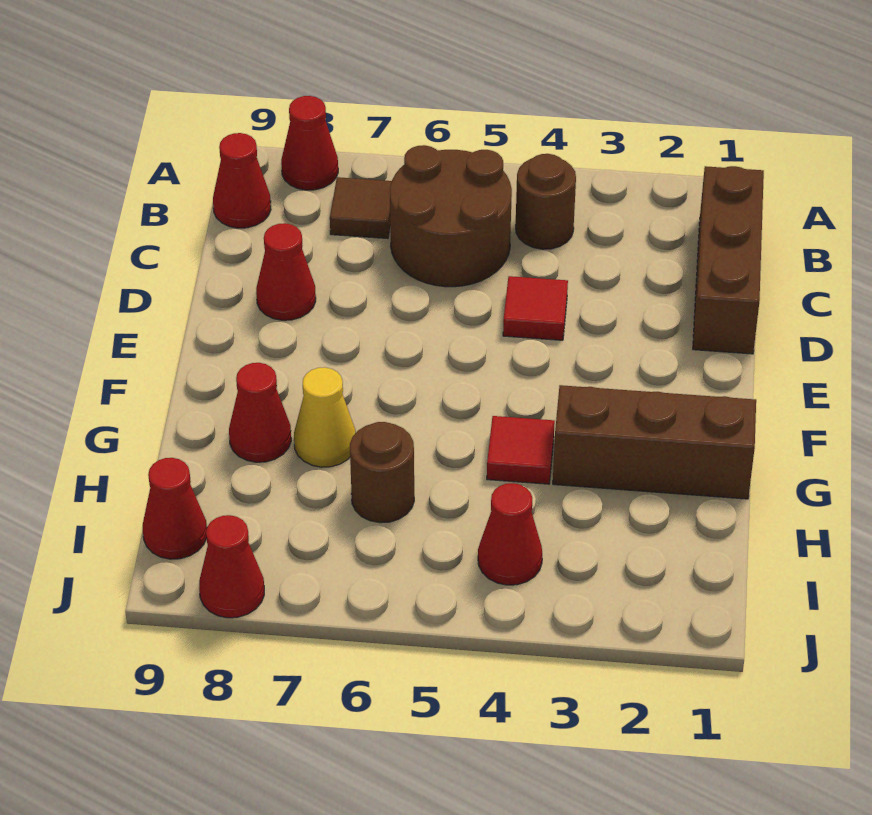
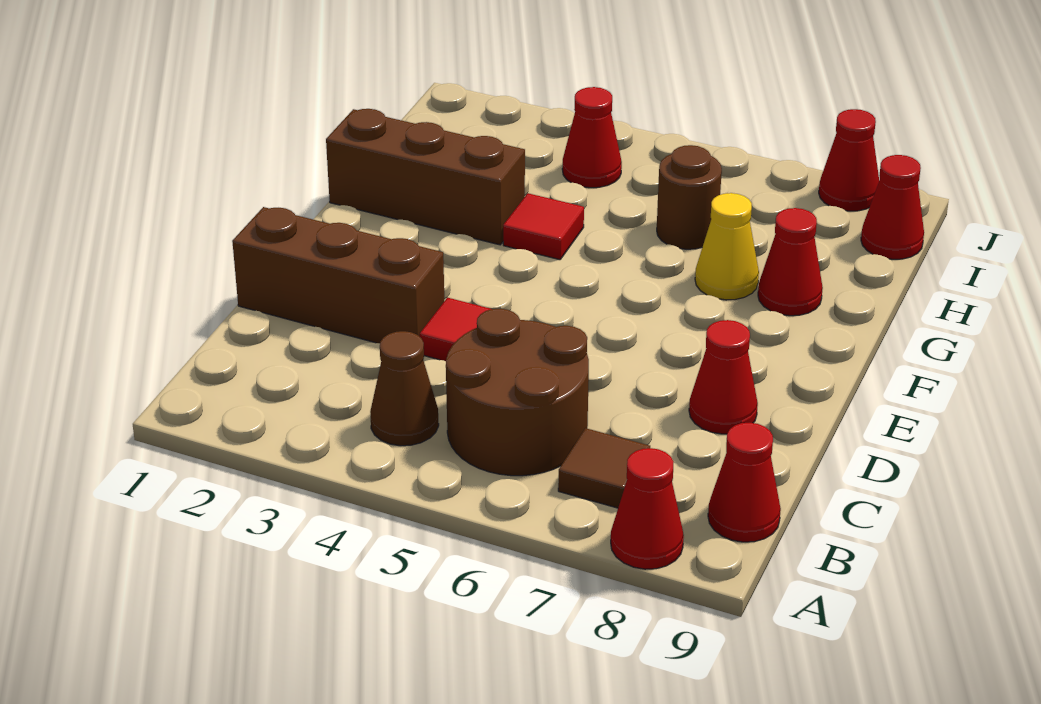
brown brick B1:D1 level 1 -> brown brick D1:D3 level 1
brown round brick B4 level 1 -> brown cone B4 level 1

